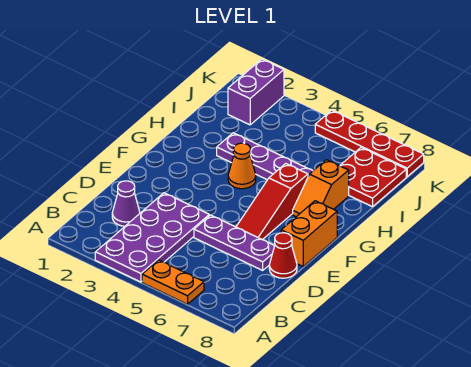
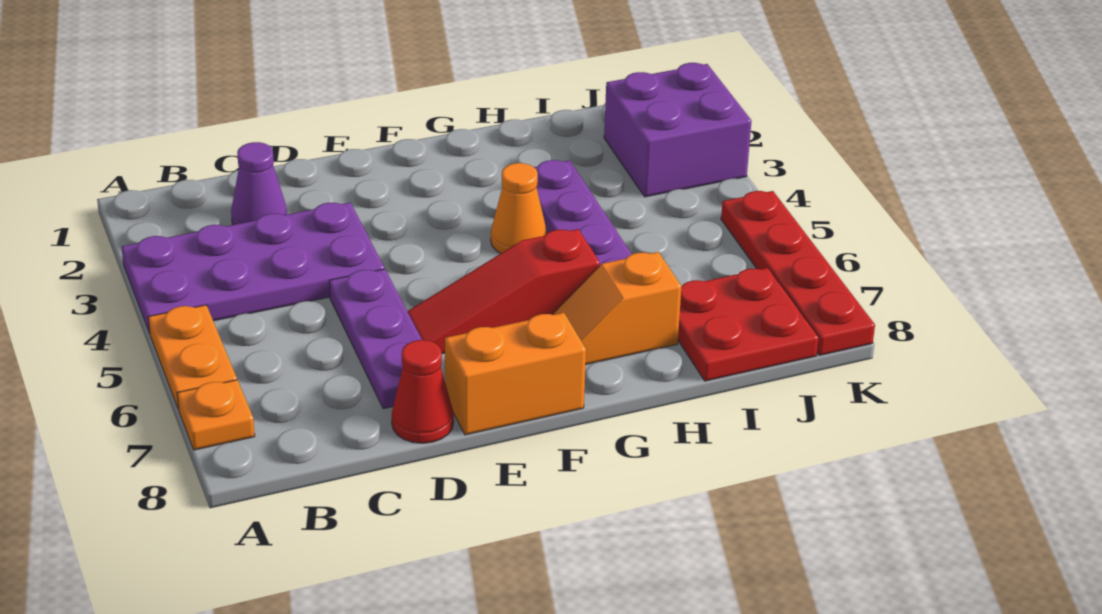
none -> orange plate A7 level 1
purple brick J2:K2 level 1 -> purple brick J2:K3 level 1

